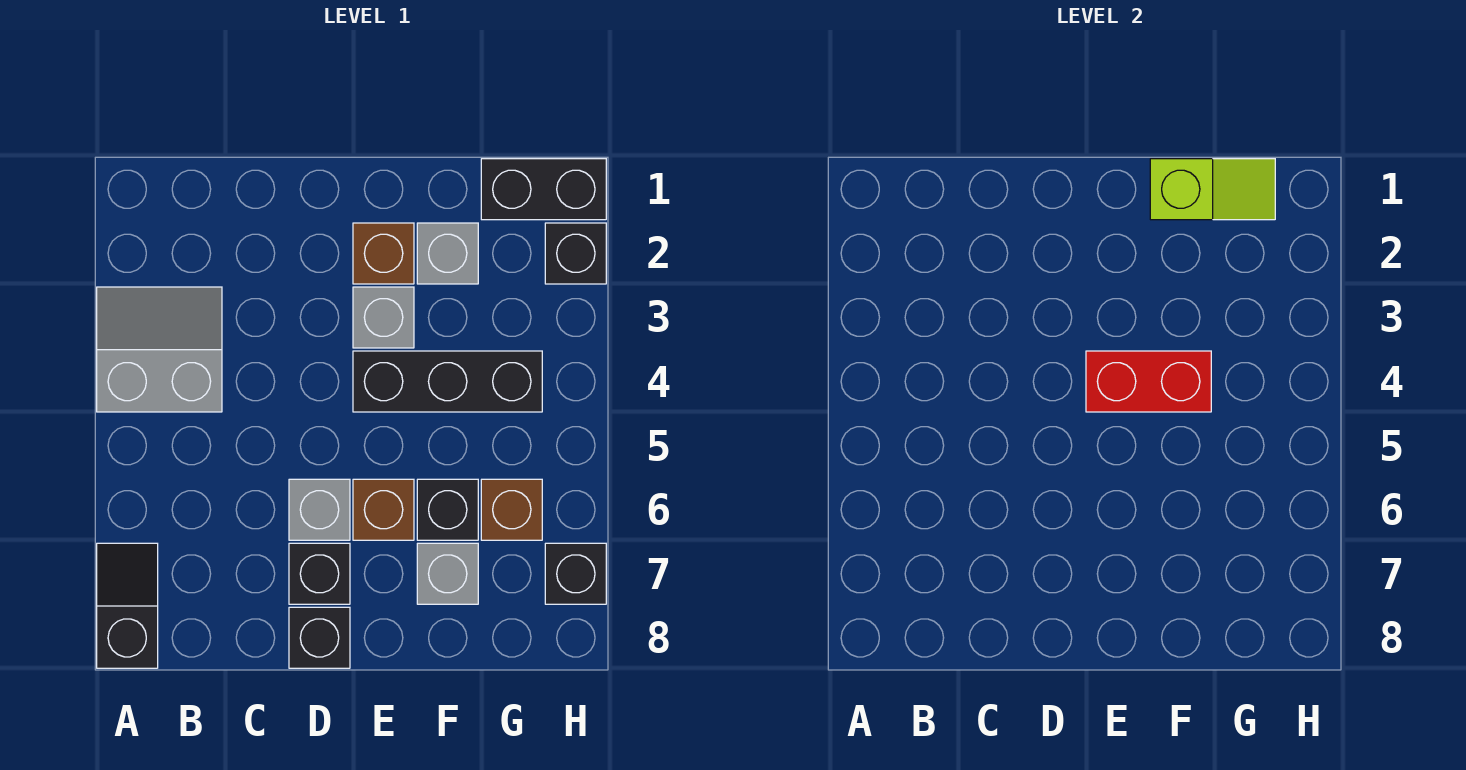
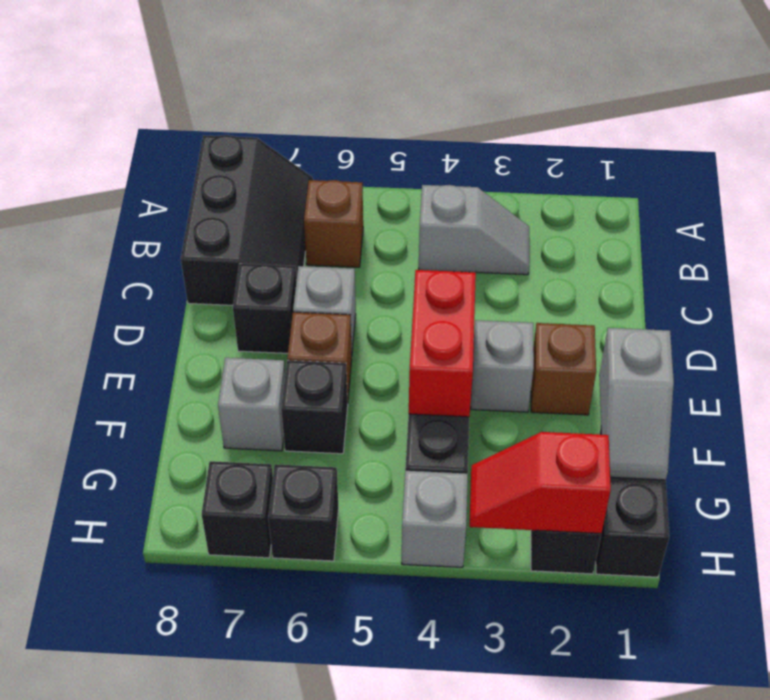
grey slope A3:B4 level 1 top 4 -> grey slope B3:B4 level 1 top 4
black slope A7:A8 level 1 top 8 -> black slope A7:C8 level 1 top 8
black brick D8 level 1 -> black brick H6 level 1
lime slope F1:G1 level 2 top F -> grey slope F1:G1 level 2 top F
grey brick F2 level 1 -> grey brick H4 level 1
brown brick G6 level 1 -> brown brick B6 level 1
none -> red slope H2:H3 level 2 top 2

